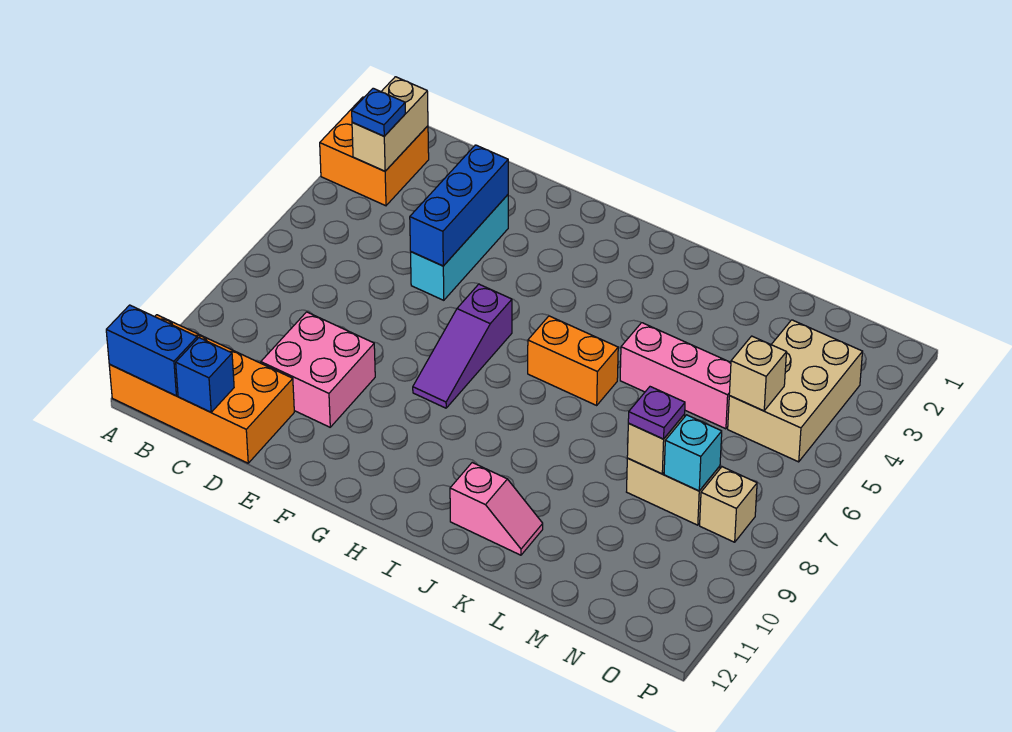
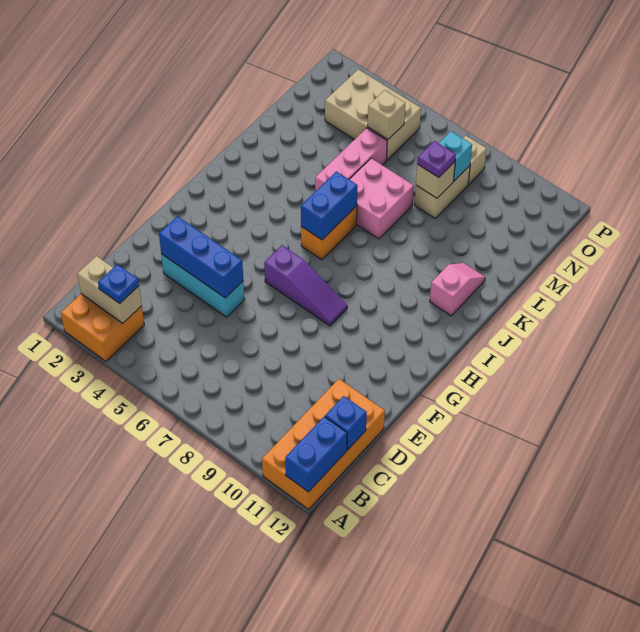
pink brick D9:E10 level 1 -> pink brick K6:L7 level 1
none -> blue brick I6:J6 level 2

